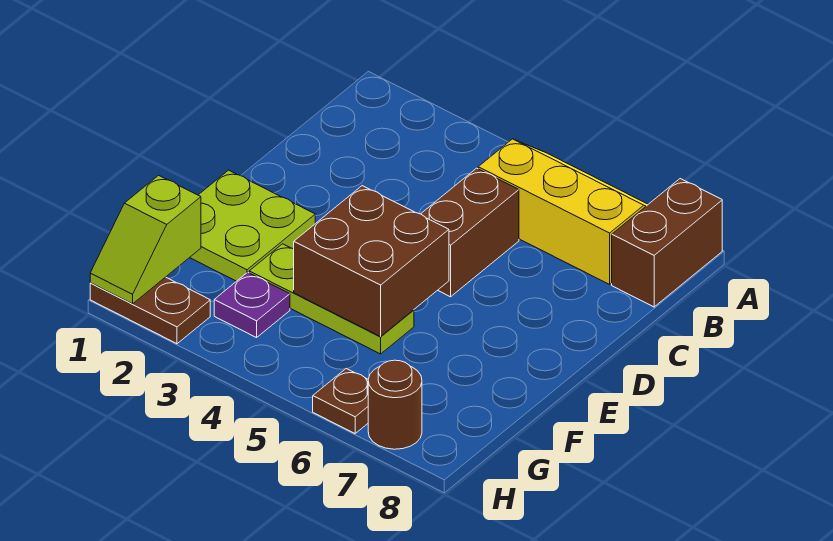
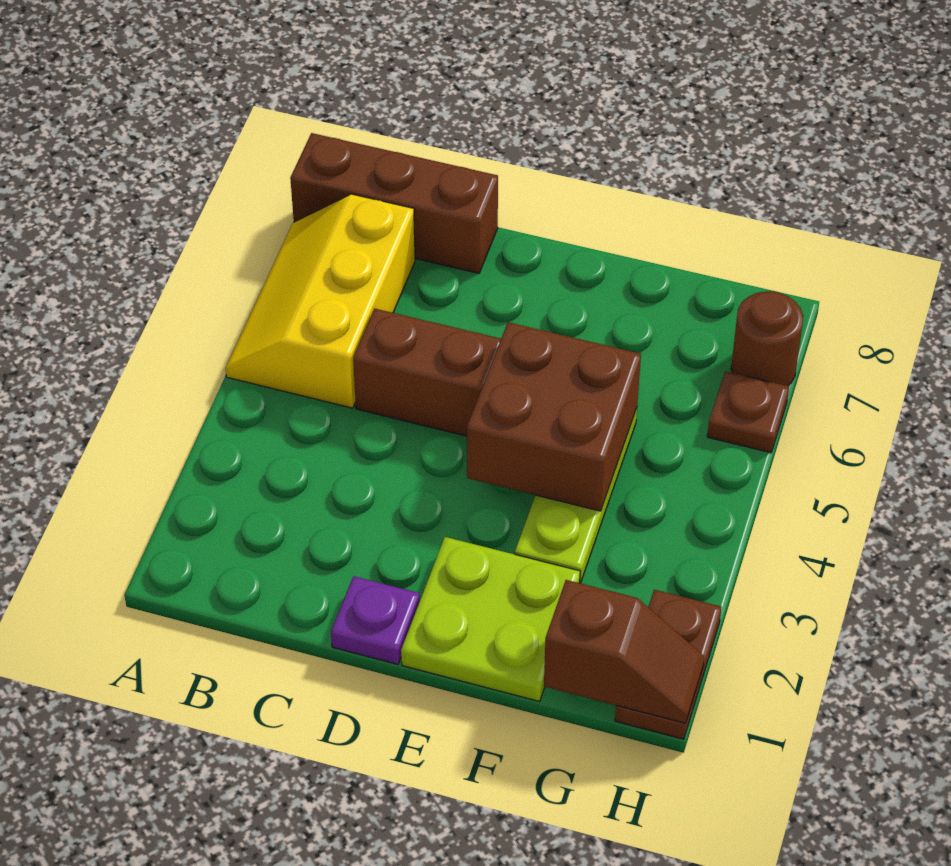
brown brick A8:B8 level 1 -> brown brick A8:C8 level 1
lime slope G1:H1 level 2 top G -> brown slope G1:H1 level 2 top G
purple plate G3 level 1 -> purple plate D1 level 1

